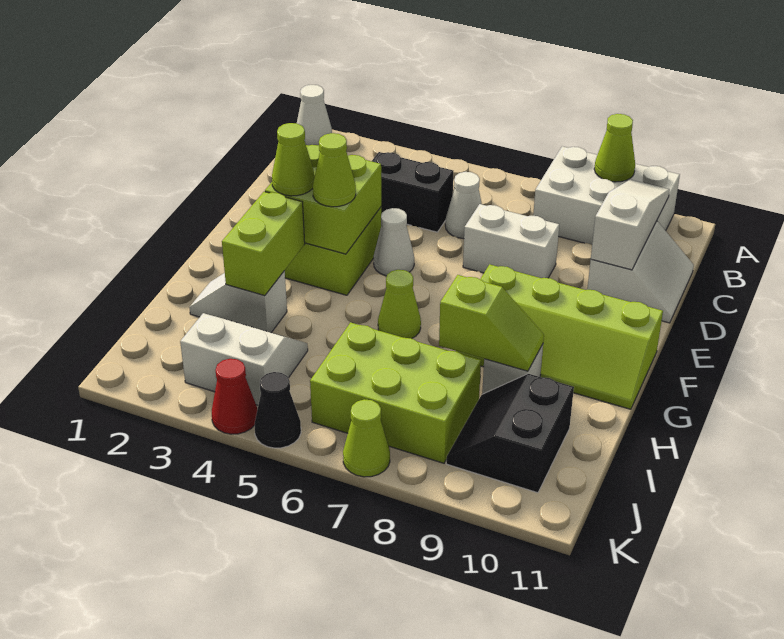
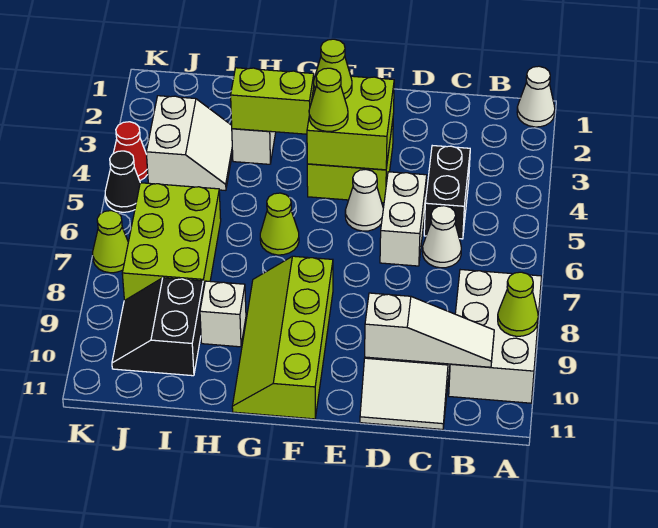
white brick D7:D8 level 1 -> white brick D5:D6 level 1
lime slope H8:H9 level 2 top 8 -> none
black slope I9:J10 level 1 top 10 -> black slope I9:J10 level 1 top I

